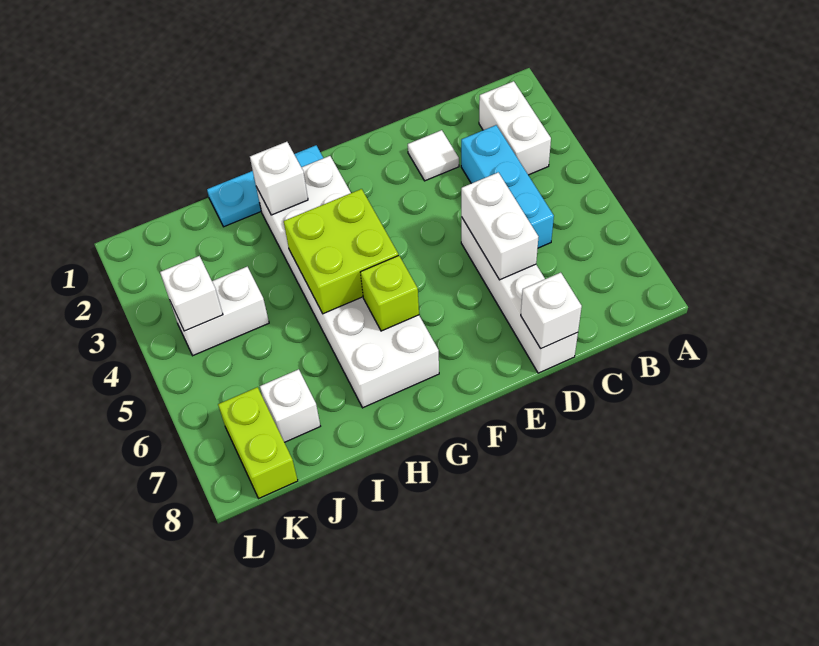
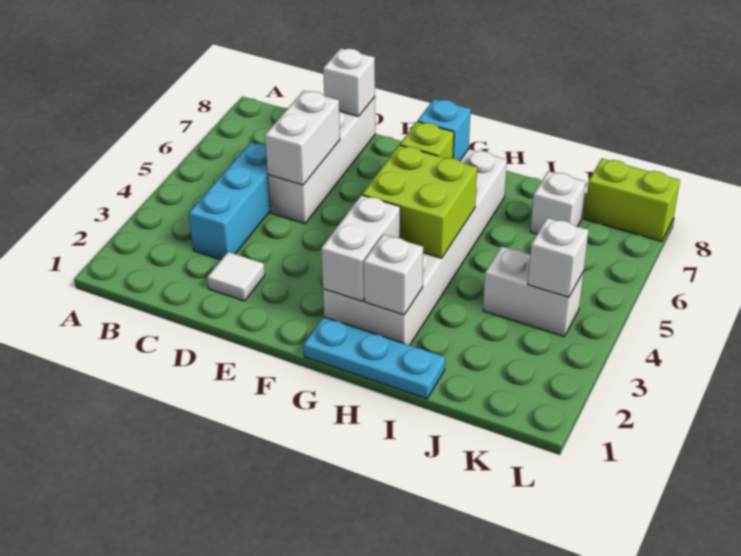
white brick B2:B3 level 1 -> white brick G2:G3 level 2
none -> cyan brick G7 level 2
lime brick K7:K8 level 1 -> lime brick K8:L8 level 1

